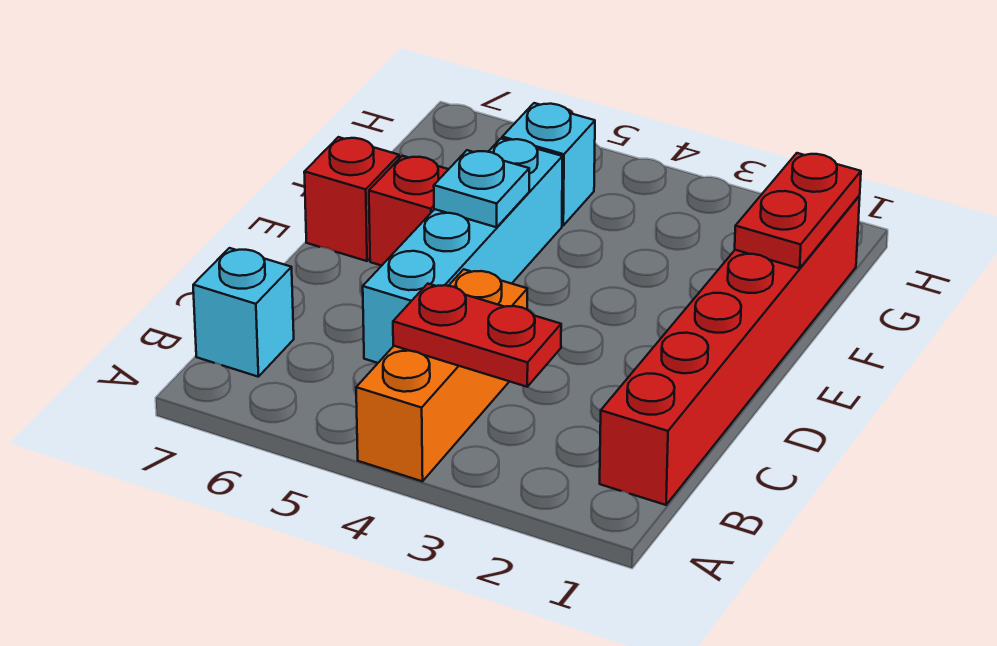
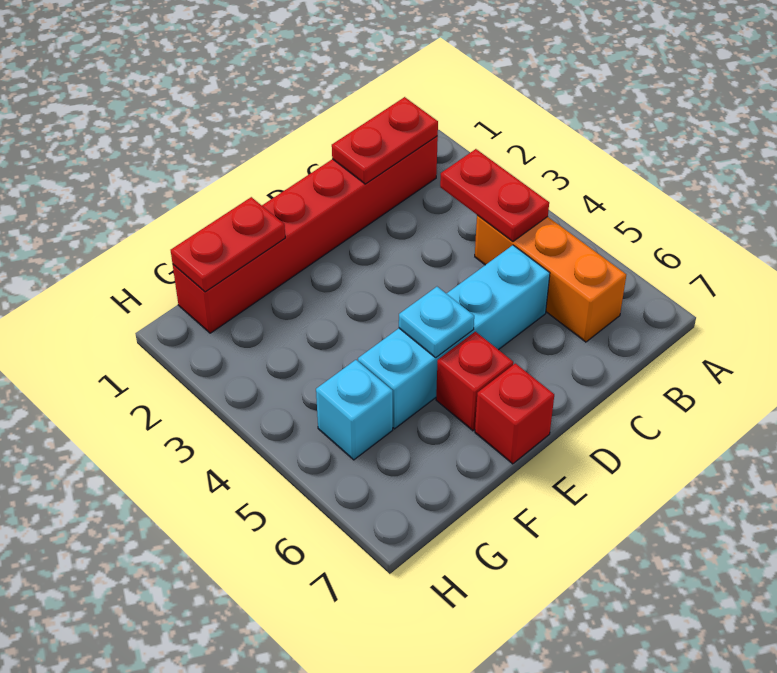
orange brick A4:C4 level 1 -> orange brick B4:B6 level 1
none -> red plate B1:C1 level 2
cyan brick B7 level 1 -> none

